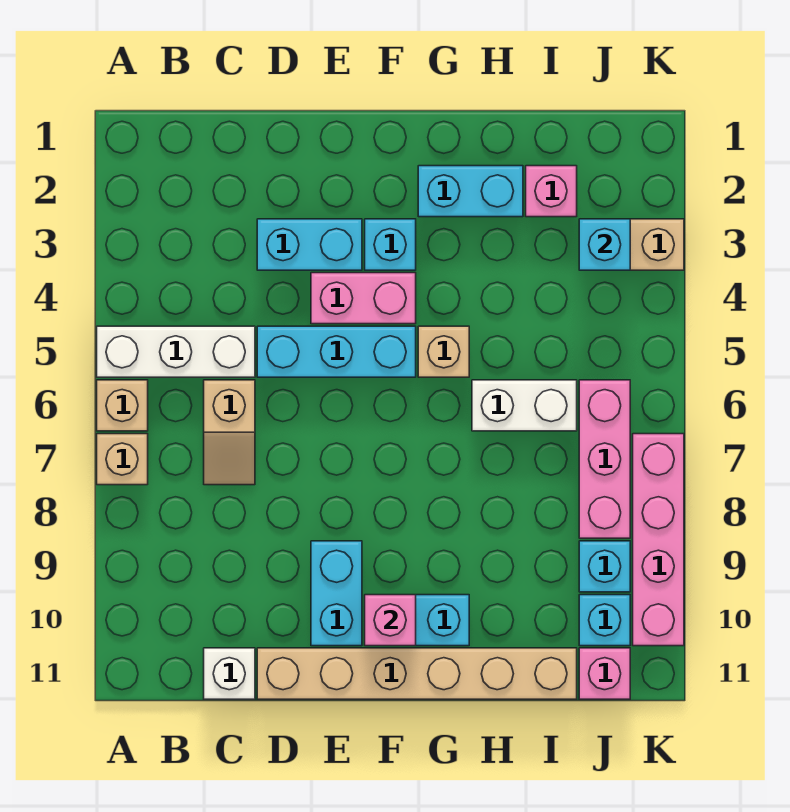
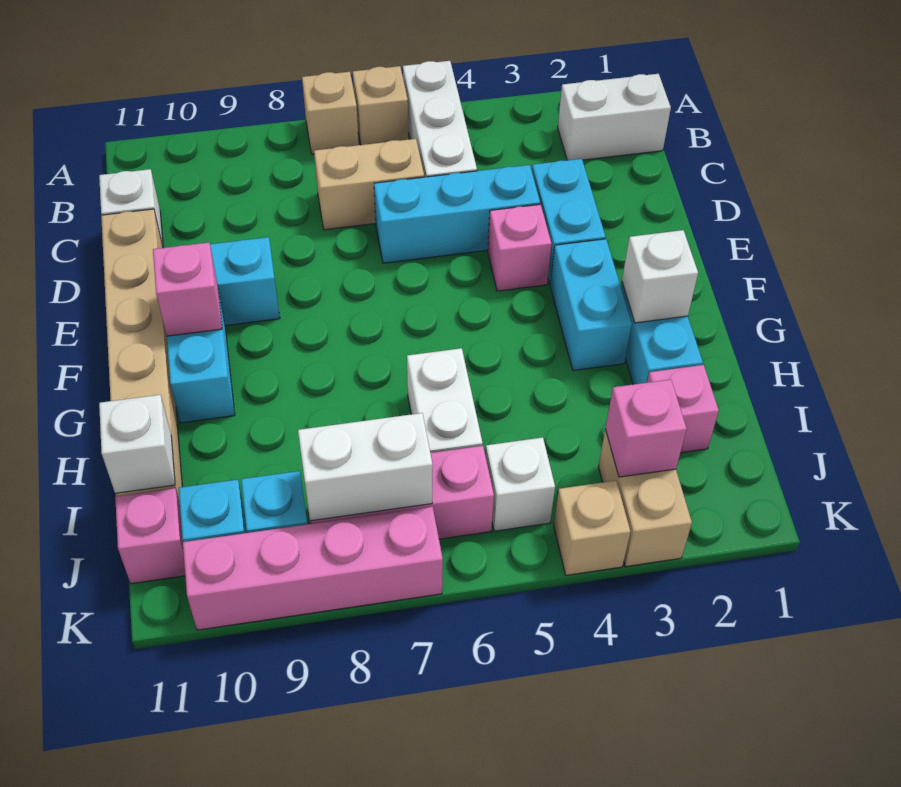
none -> white brick B1:B2 level 1
tan slope C6:C7 level 1 top 6 -> tan brick C6:C7 level 1
cyan brick D5:F5 level 1 -> cyan brick D4:D6 level 1
pink brick E4:F4 level 1 -> pink brick E4 level 1
cyan brick F3 level 1 -> cyan brick F3:G3 level 1
none -> white brick G2 level 2
tan brick G5 level 1 -> tan brick K4 level 1
none -> white brick I11 level 2
cyan brick J3 level 2 -> pink brick J3 level 2
none -> white brick J5 level 1
none -> white brick J7:J8 level 2

